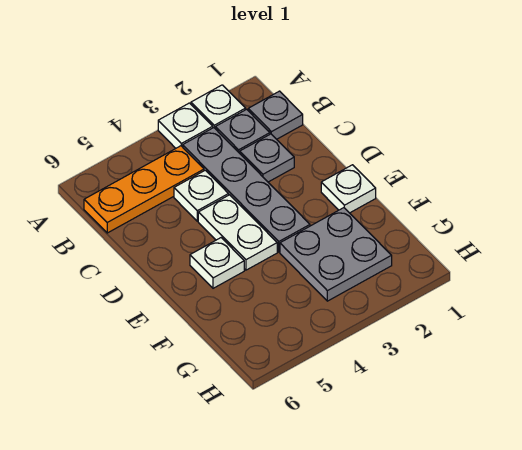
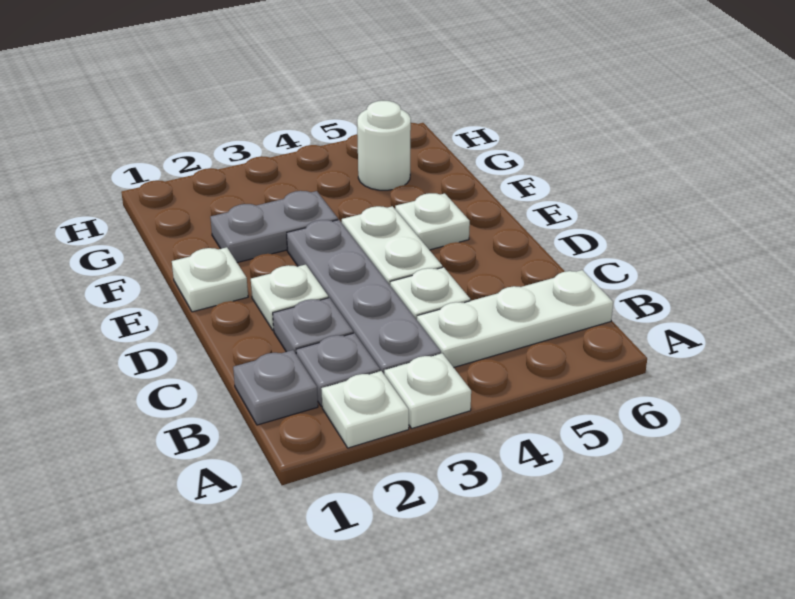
orange plate B4:B6 level 1 -> white plate B4:B6 level 1
none -> white plate D2 level 1
grey plate F2:G3 level 1 -> grey plate F2:F3 level 1
none -> white round brick G5 level 1

